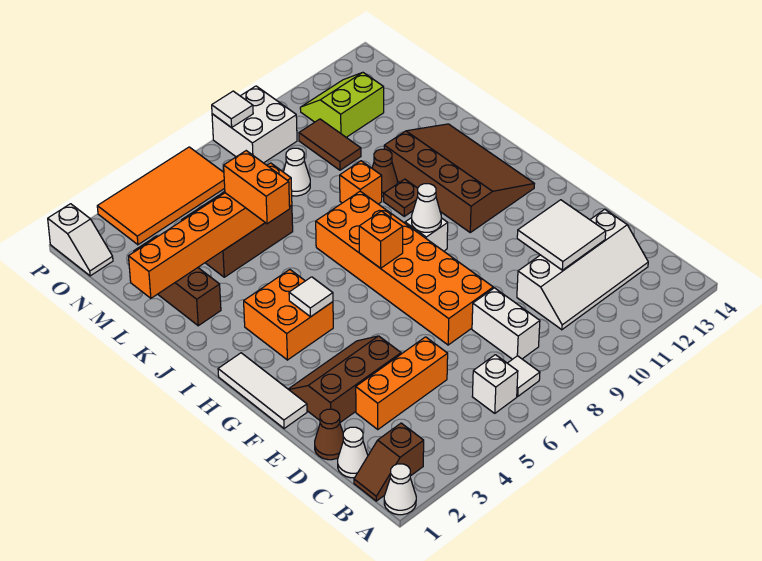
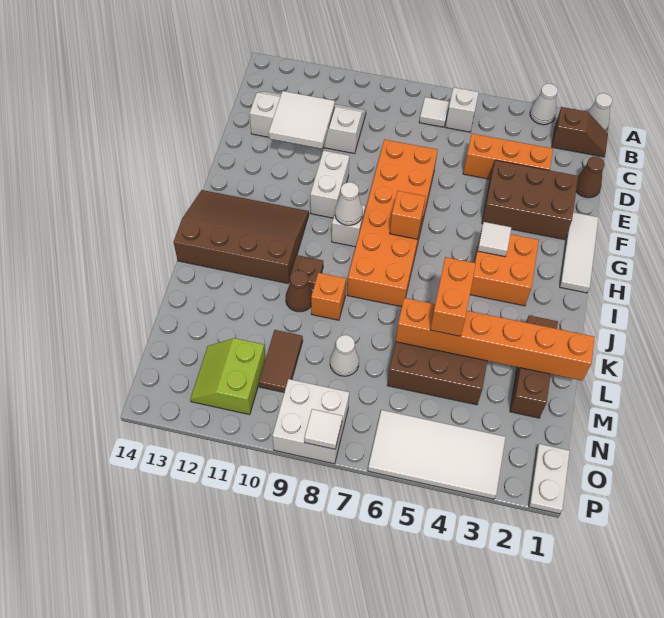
white cone C1 level 1 -> white cone A3 level 1
white brick C8:D8 level 1 -> white brick F10:G10 level 1
brown slope E2:F4 level 1 top E -> brown brick E2:F4 level 1
brown slope H11:K13 level 1 top 11 -> brown slope H11:J14 level 1 top J
lime slope N11:O12 level 1 top N -> lime slope N11:O12 level 1 top 11
white slope O1:P1 level 1 top P -> white plate O1:P1 level 1
orange tile O3:P6 level 1 -> white tile O3:P6 level 1

